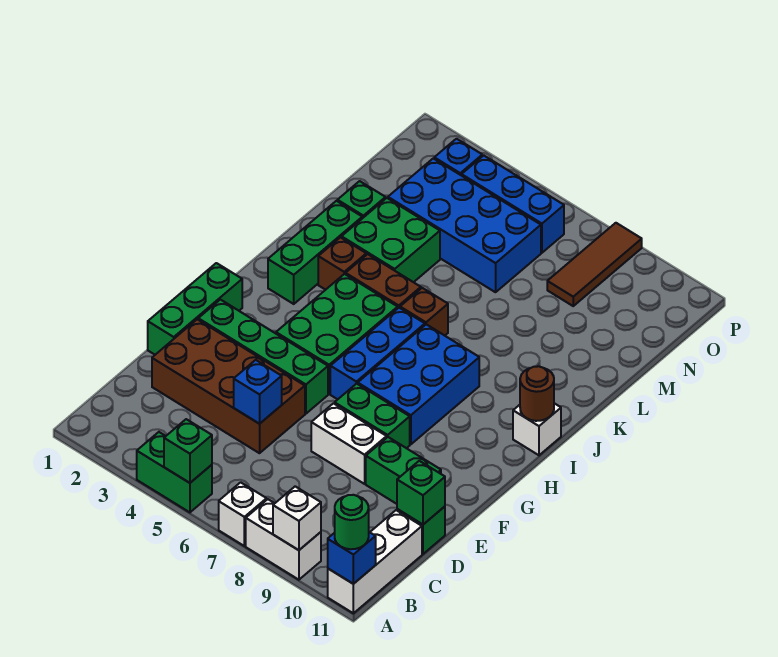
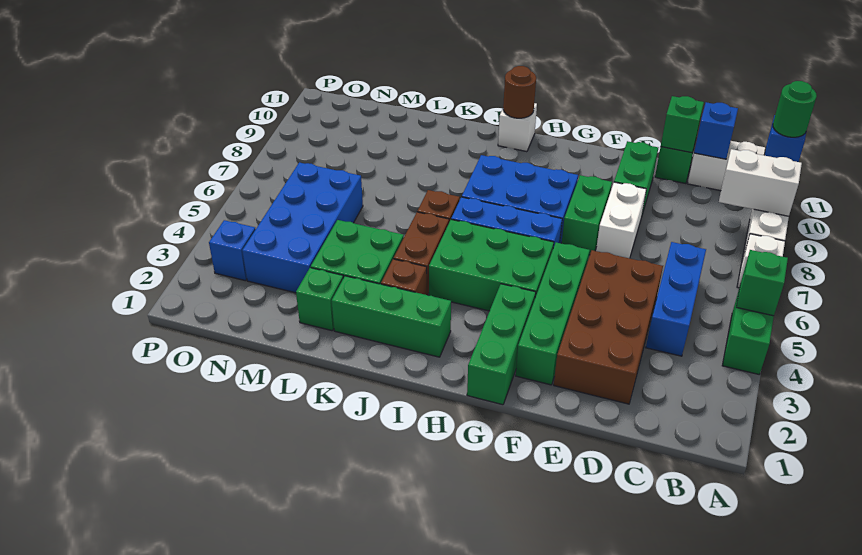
white brick A9 level 2 -> white brick A9:B9 level 2
blue brick D5 level 2 -> blue brick C11 level 2
green brick E1:G1 level 1 -> green brick G1:G3 level 1
brown tile N8:P8 level 1 -> none
blue brick O4:O6 level 1 -> blue brick C4:C6 level 1

